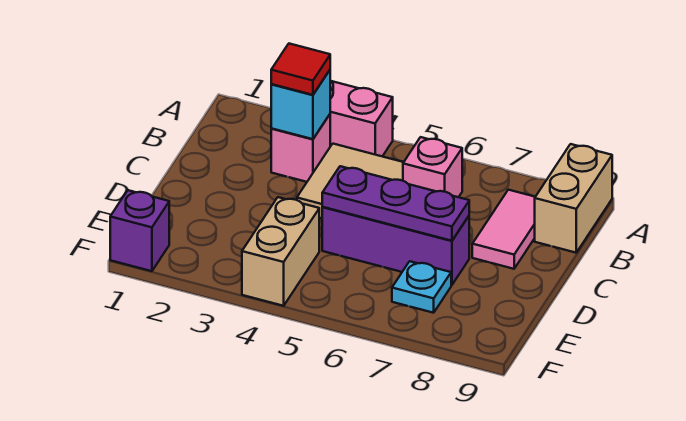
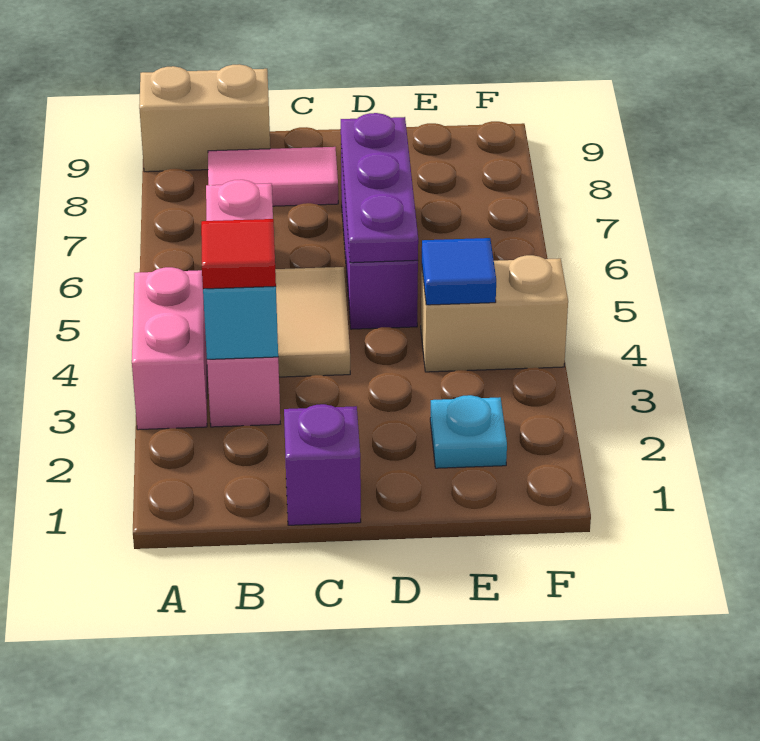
none -> blue tile E4 level 2
cyan plate E7 level 1 -> cyan plate E2 level 1
purple brick F1 level 1 -> purple brick C1 level 1

